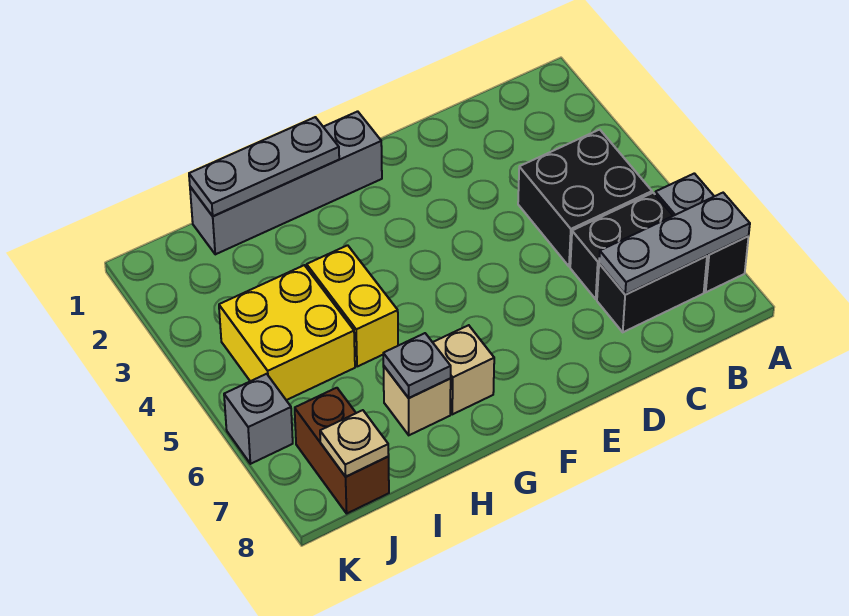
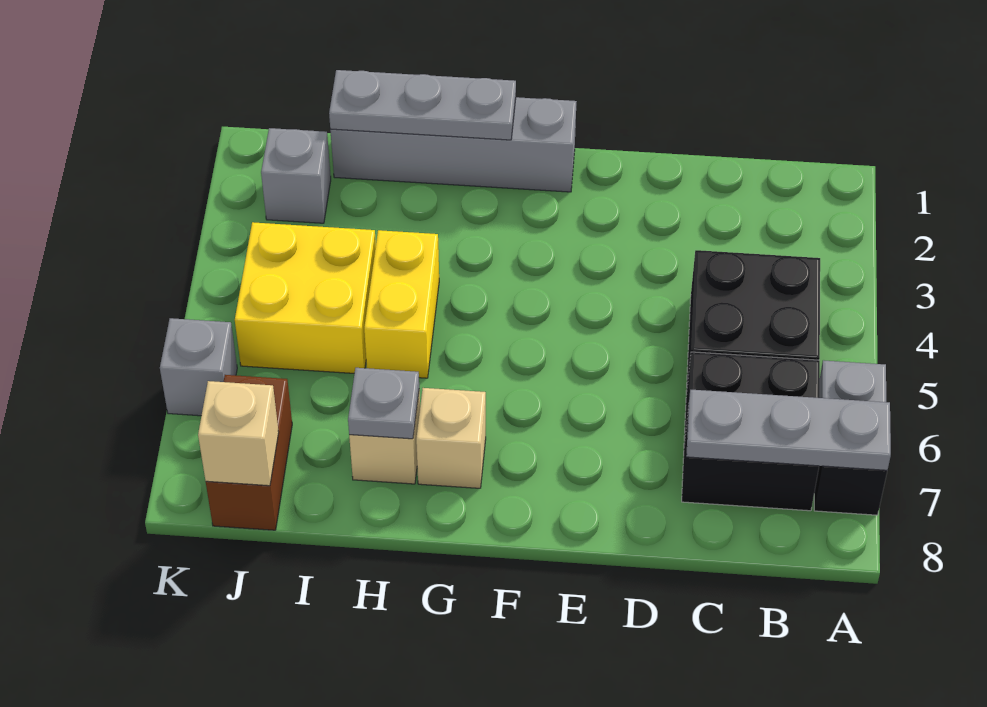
none -> grey brick J2 level 1
tan plate J8 level 2 -> tan brick J8 level 2

